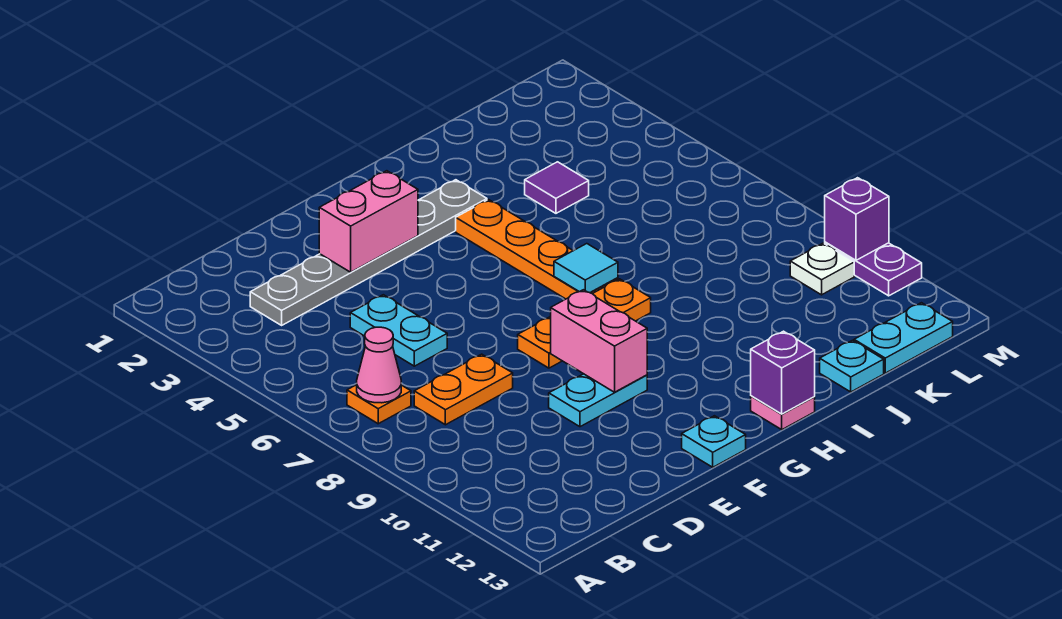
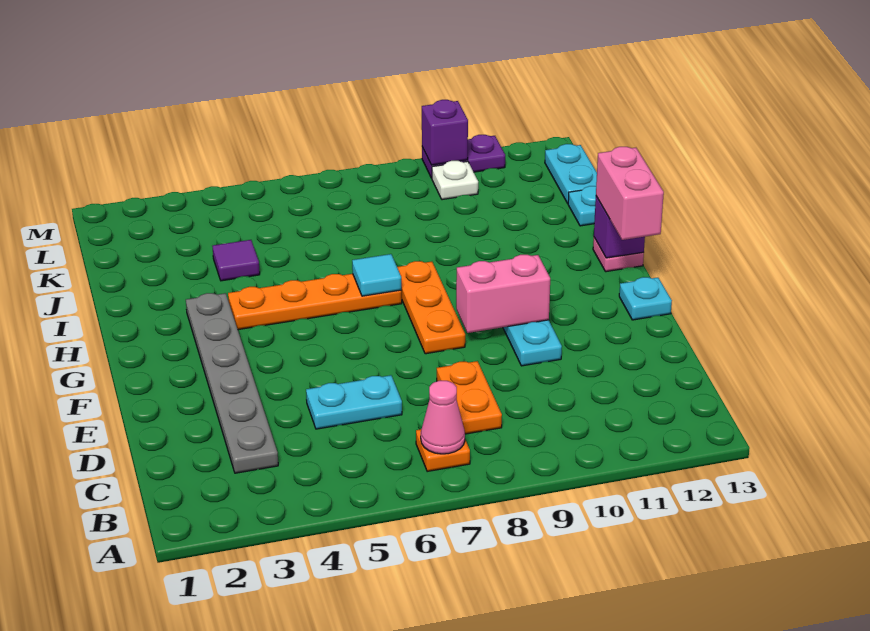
pink brick E3:F3 level 2 -> pink brick G13:H13 level 3

